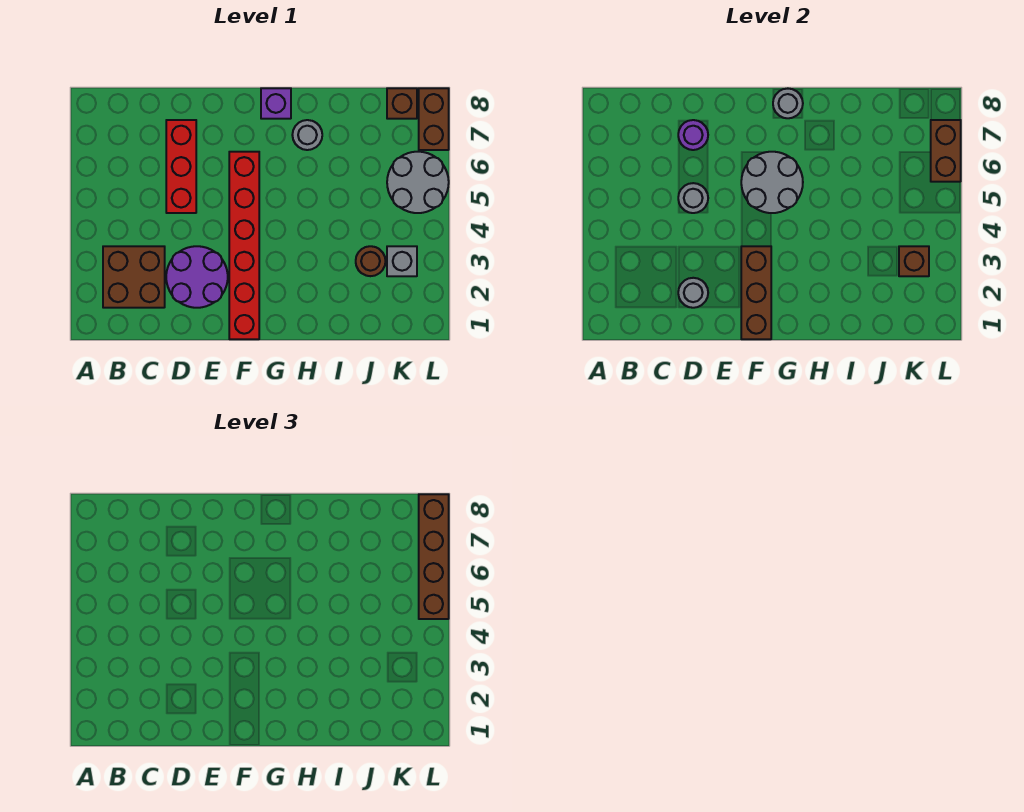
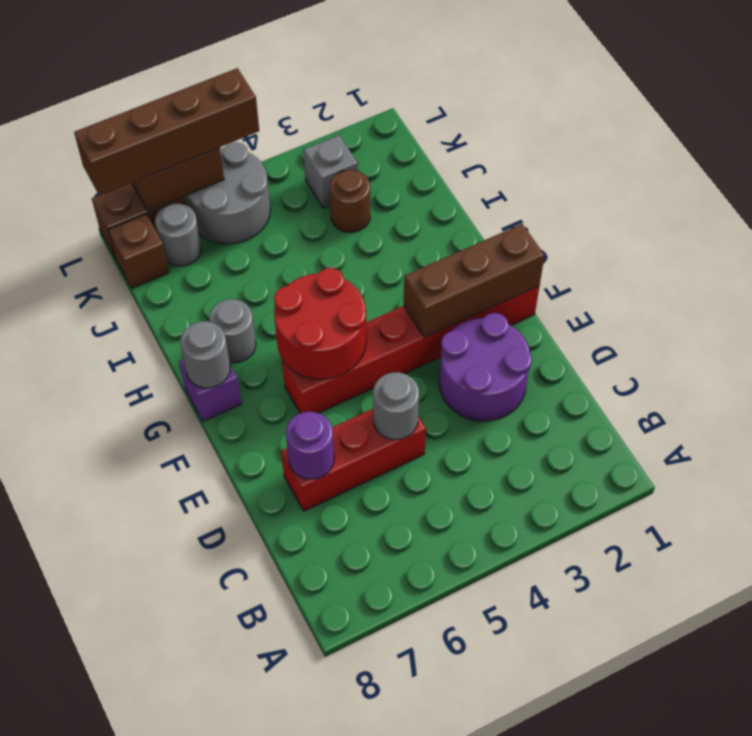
brown brick B2:C3 level 1 -> none
grey round brick D2 level 2 -> grey round brick K7 level 1
grey round brick F5:G6 level 2 -> red round brick F5:G6 level 2
brown brick K3 level 2 -> none

